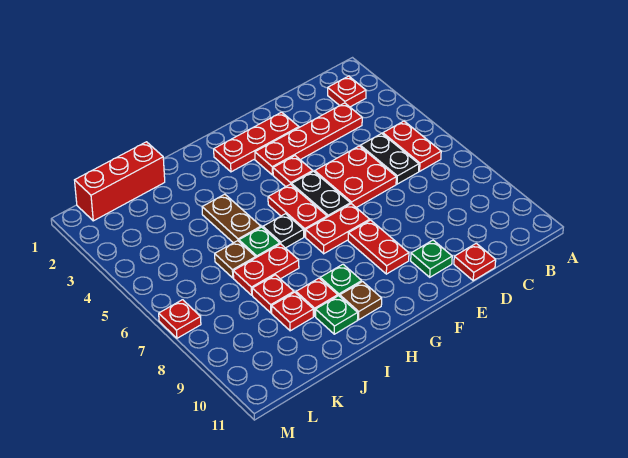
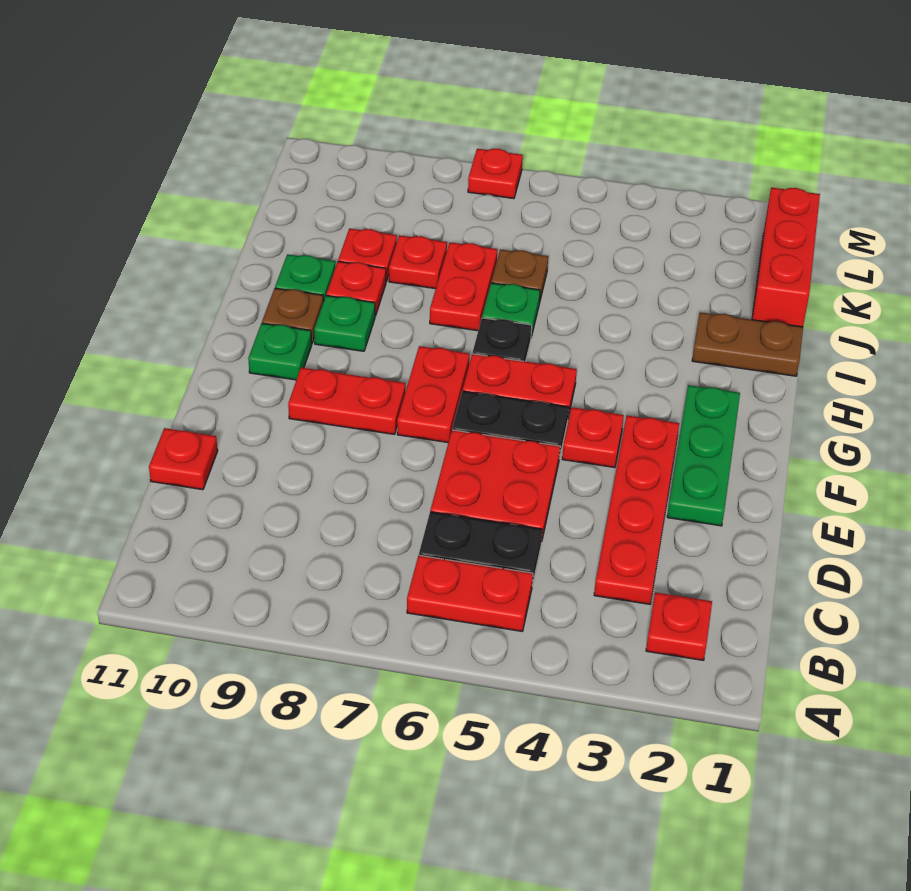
red plate E2:G2 level 1 -> green plate E2:G2 level 1
green plate E10 level 1 -> green plate G10 level 1
brown plate I4:I5 level 1 -> brown plate I1:I2 level 1

